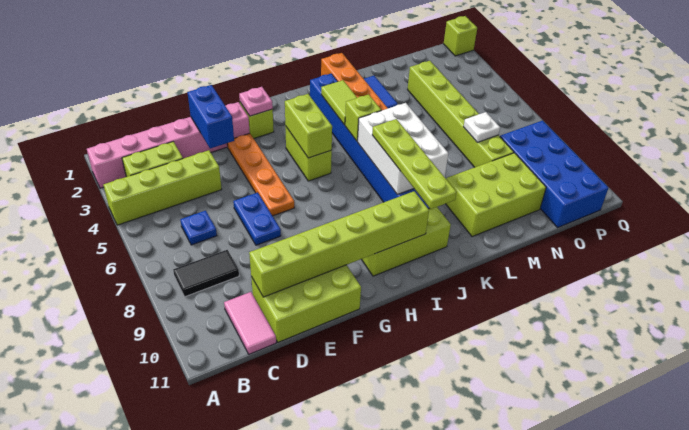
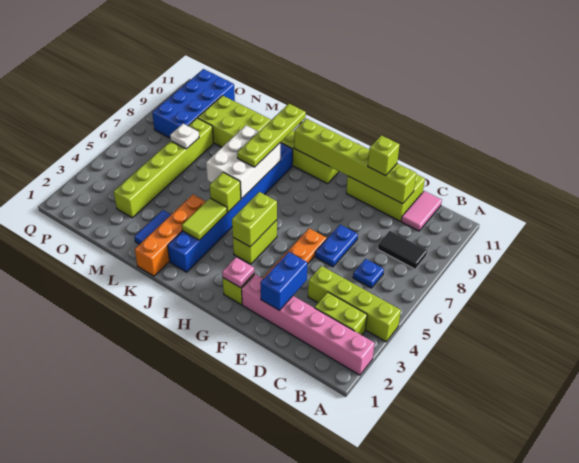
lime brick Q1 level 1 -> lime brick E10 level 3

